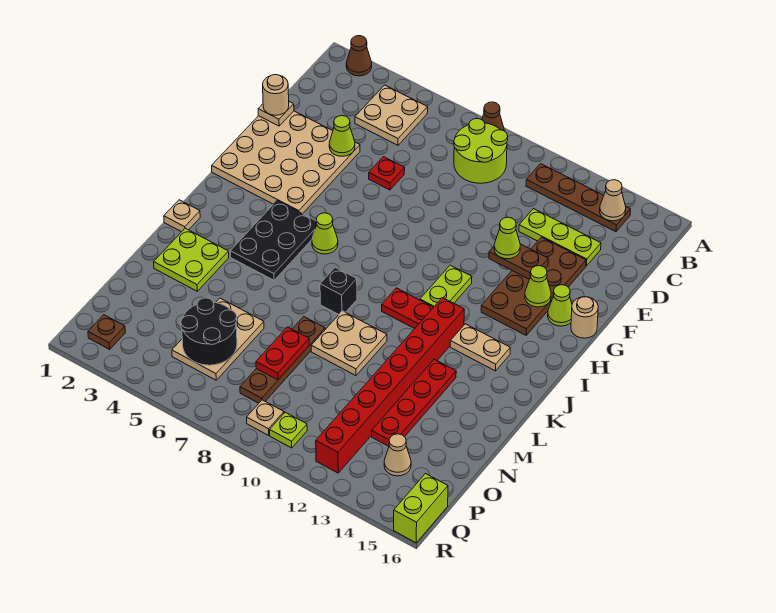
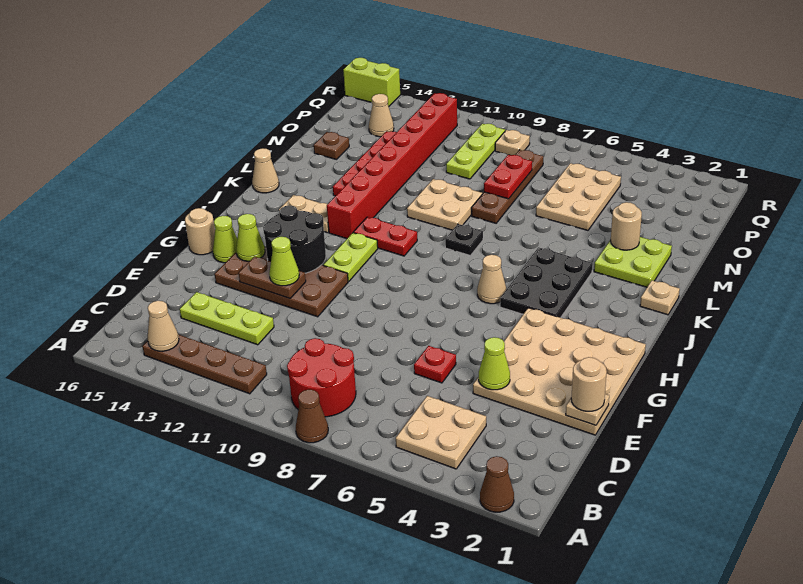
lime round brick B8:C9 level 1 -> red round brick B8:C9 level 1
brown plate E13:H14 level 1 -> brown plate F11:G14 level 1
lime cone I6 level 1 -> tan cone I6 level 1
black brick K8 level 1 -> black plate K8 level 1
none -> tan cone K16 level 1
none -> tan round brick M3 level 2
black round brick O5:P6 level 2 -> black round brick G12:H13 level 2
brown plate Q2 level 1 -> brown plate N15 level 1
lime plate Q10 level 1 -> lime plate O10:Q10 level 1
lime brick Q16:R16 level 1 -> lime brick R15:R16 level 1

